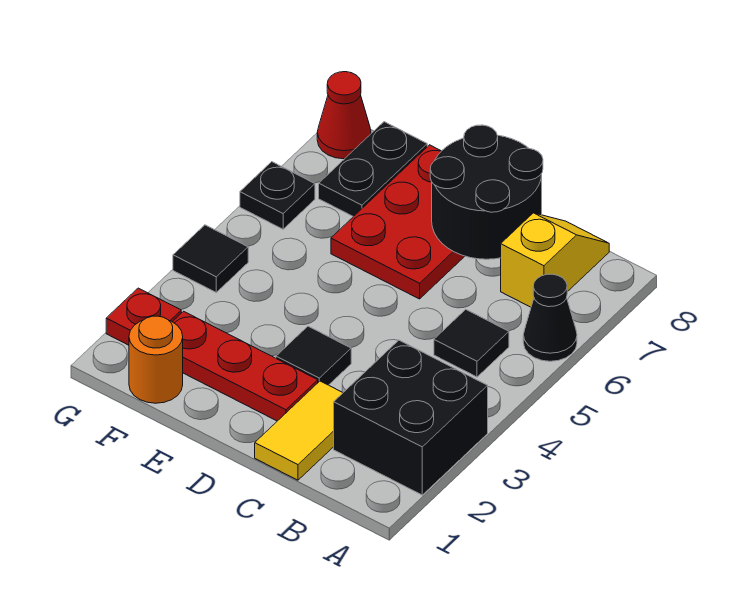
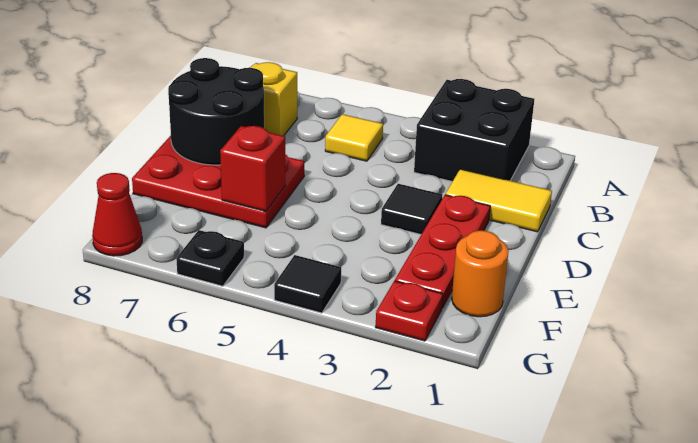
black cone A6 level 1 -> none
black tile B5 level 1 -> yellow tile B5 level 1
none -> red brick E6 level 2
black plate F7:F8 level 1 -> none

